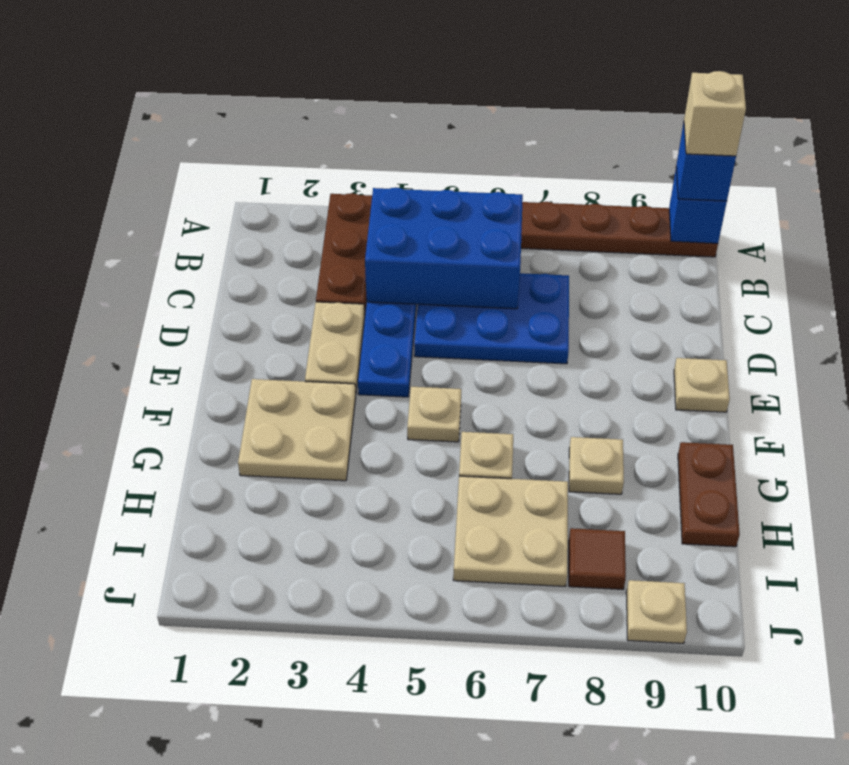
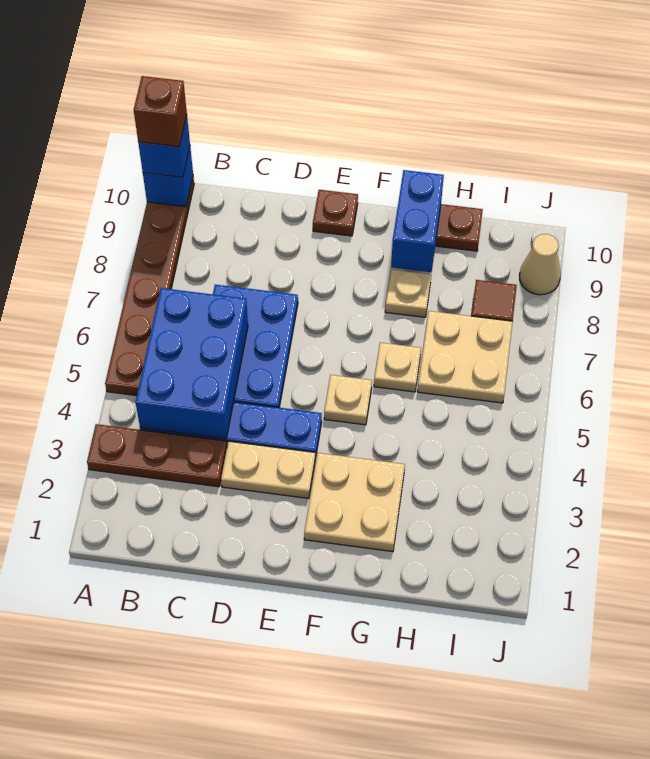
tan brick A10 level 4 -> brown brick A10 level 4
tan plate E10 level 1 -> brown plate E10 level 1
none -> blue brick G9:G10 level 2
tan plate J9 level 1 -> tan cone J9 level 1

